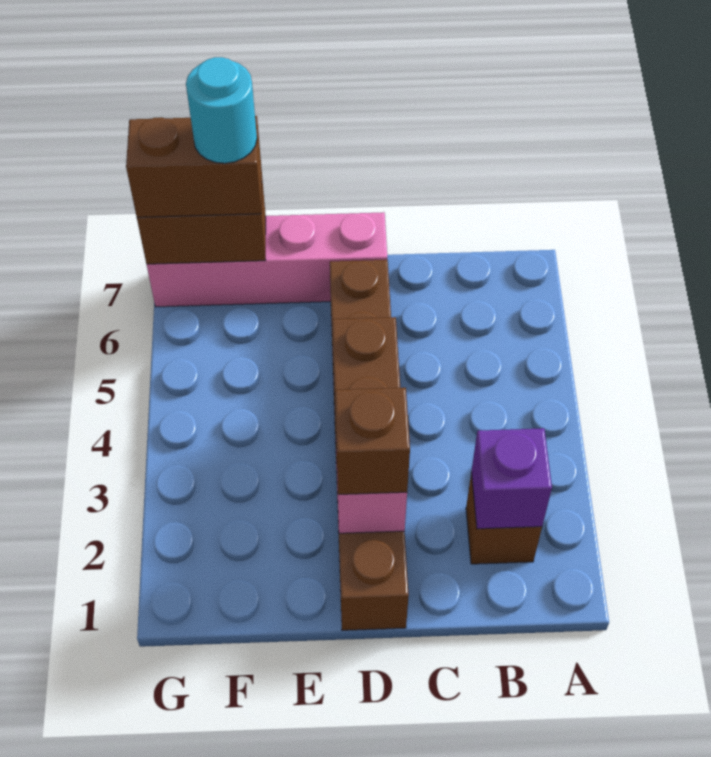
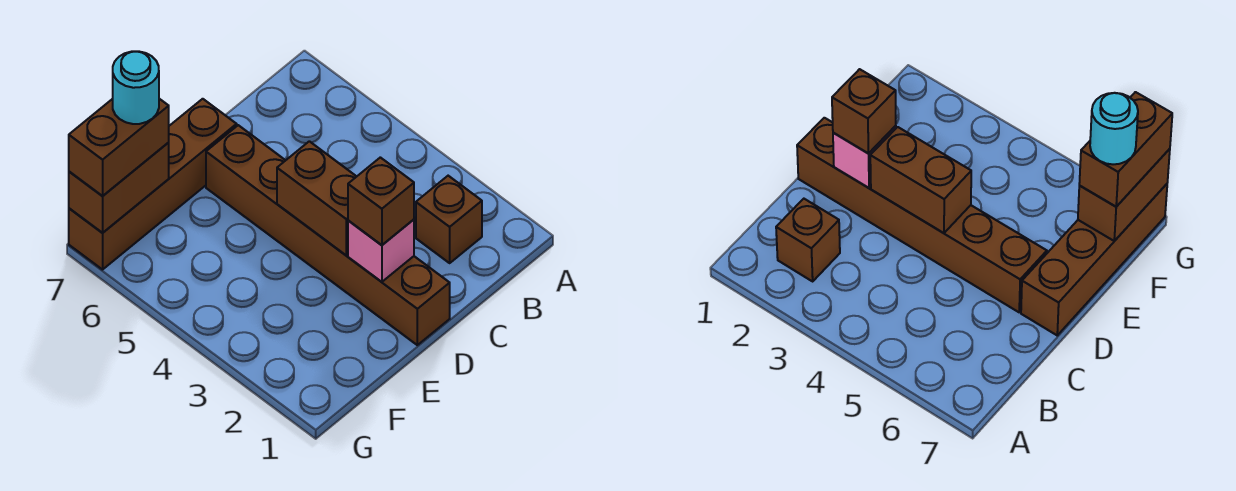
purple brick B2 level 2 -> none
pink brick D7:G7 level 1 -> brown brick D7:G7 level 1

